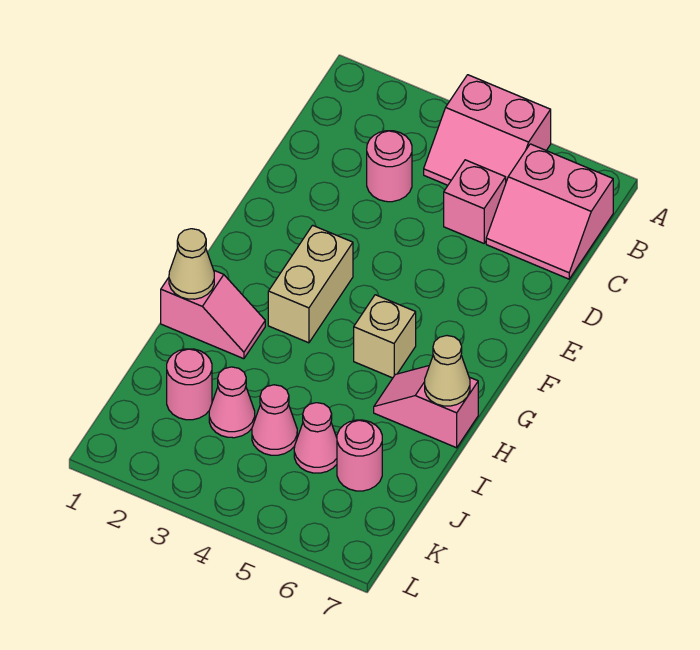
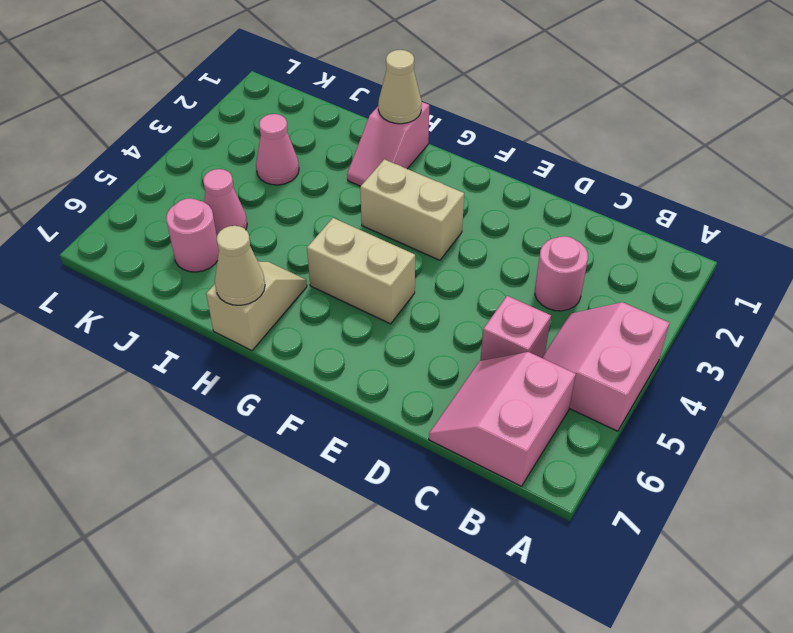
tan brick G5 level 1 -> tan brick F5:G5 level 1
pink slope H6:H7 level 1 top 7 -> tan slope H6:H7 level 1 top 7
pink round brick J2 level 1 -> none
pink cone J4 level 1 -> none

